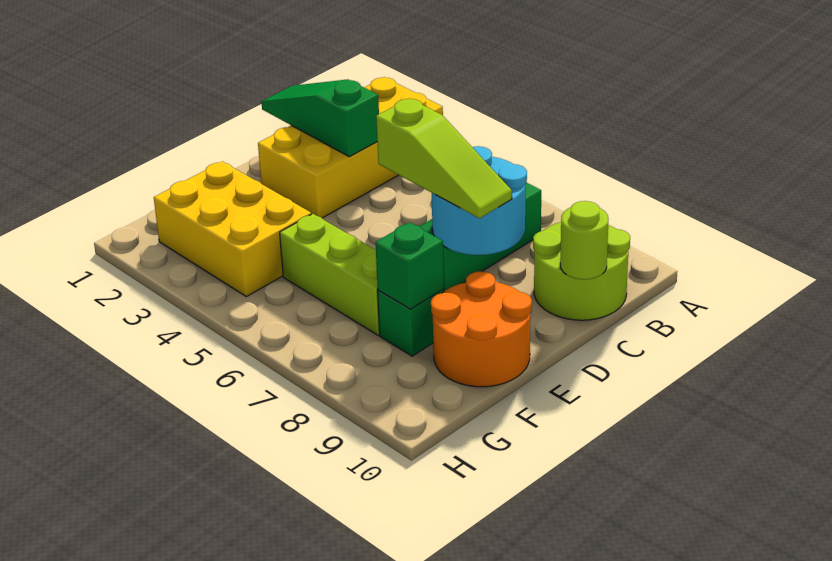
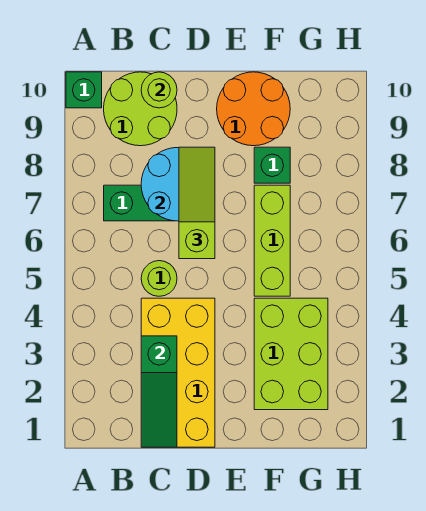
yellow brick A2:D3 level 1 -> yellow brick C1:D4 level 1
none -> lime round brick C5 level 1
yellow brick F2:G4 level 1 -> lime brick F2:G4 level 1
green brick F8 level 2 -> green brick A10 level 1

